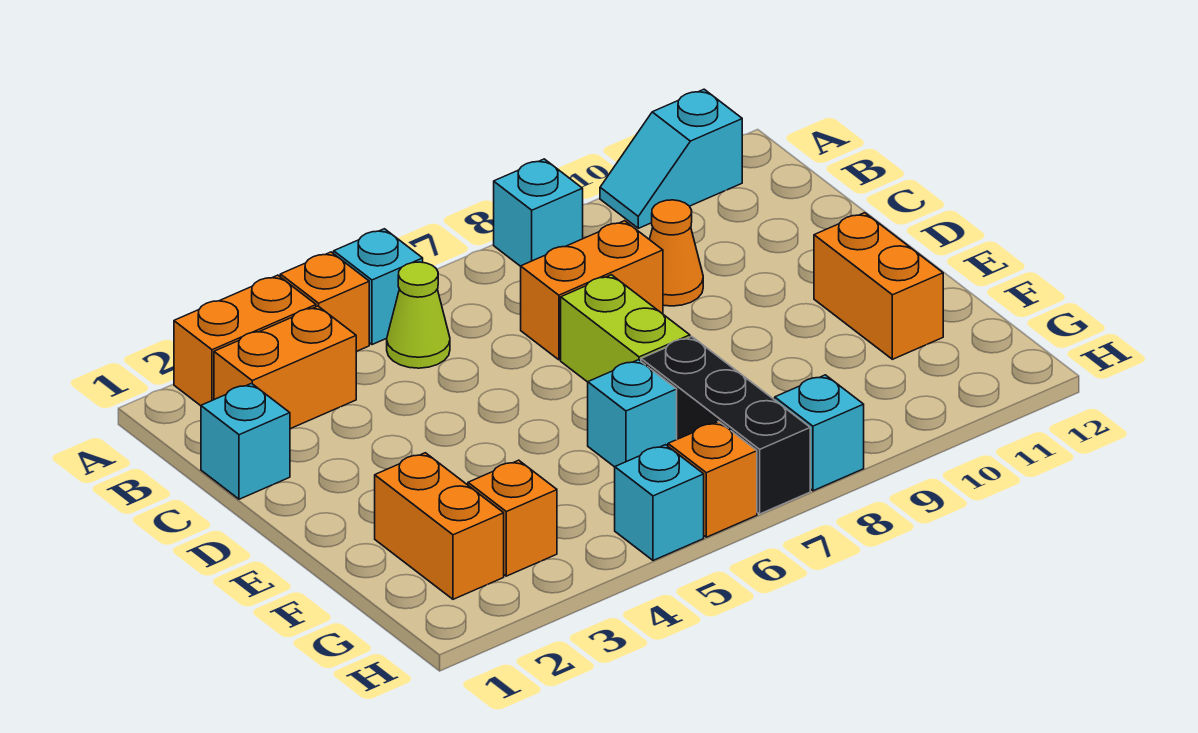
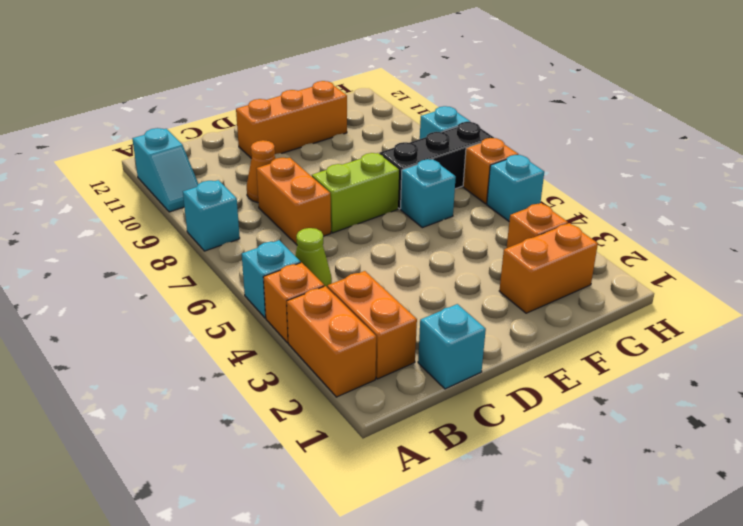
orange brick E11:F11 level 1 -> orange brick D11:F11 level 1

